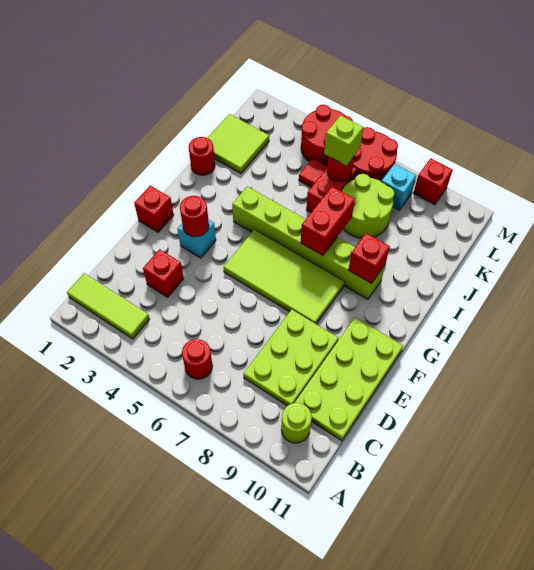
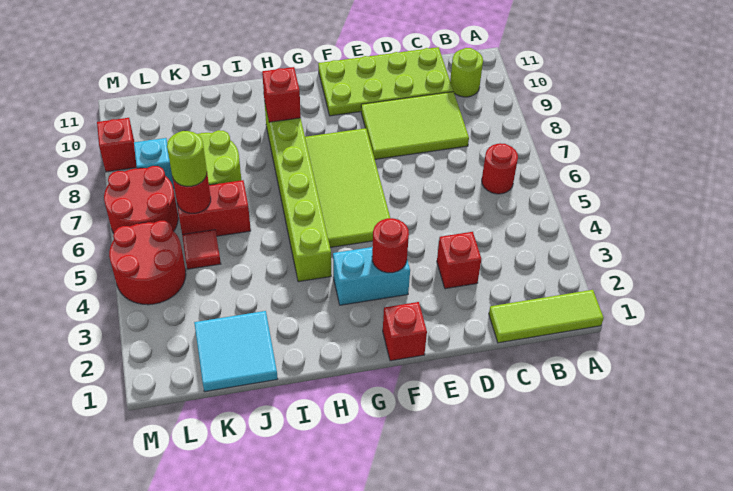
lime tile B1:B3 level 1 -> lime tile A1:C1 level 1
lime plate C8:E9 level 1 -> lime tile C8:E9 level 1
cyan brick F3 level 1 -> cyan brick F3:G3 level 1
red brick H7:I7 level 2 -> none
red round brick I1 level 1 -> none
lime tile J1:K2 level 1 -> cyan tile J1:K2 level 1
lime brick K6 level 3 -> lime round brick K6 level 3

